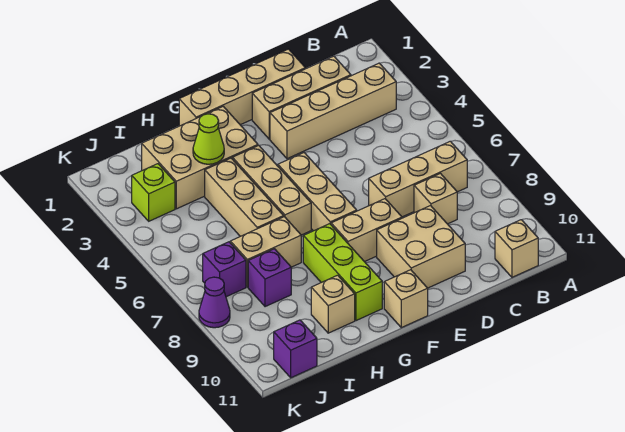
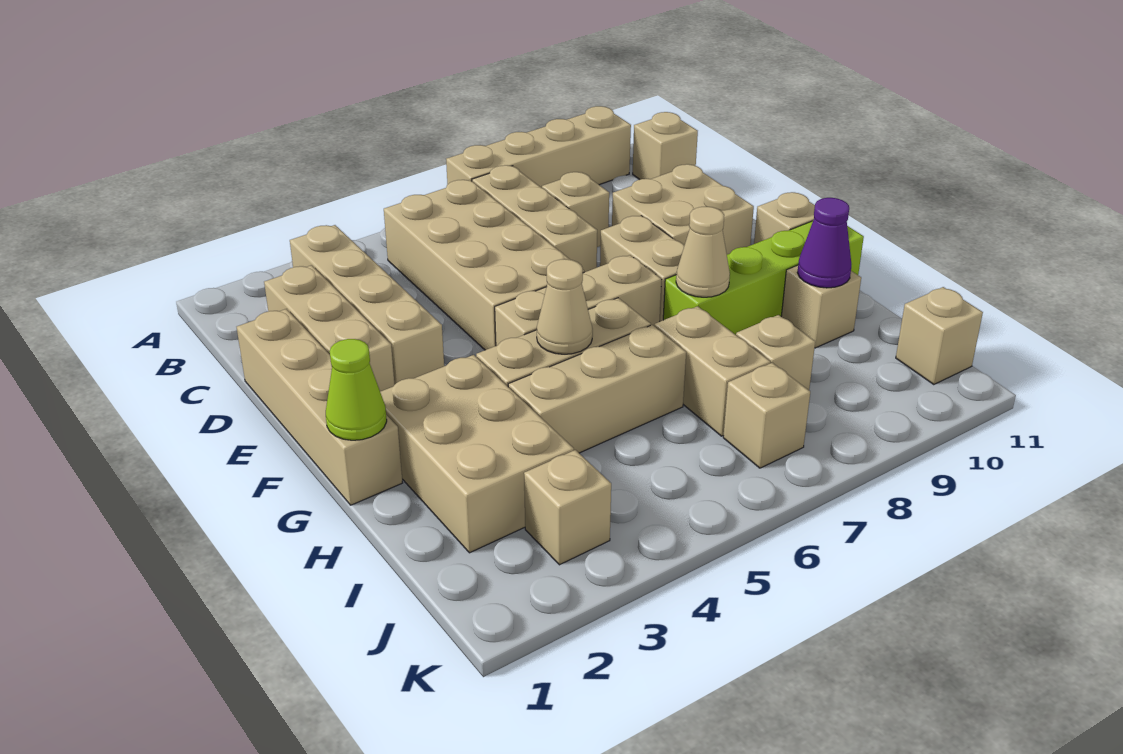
none -> tan brick A7:A10 level 1
none -> tan brick B5:E6 level 1
none -> tan cone G5 level 2
lime brick G8:G10 level 1 -> lime brick G8:G11 level 1
none -> tan cone G8 level 2
lime cone H3 level 2 -> lime cone G1 level 2
purple brick I8 level 1 -> tan brick I8 level 1
lime brick J3 level 1 -> tan brick J3 level 1
purple brick J7 level 1 -> tan brick J7 level 1
purple brick J11 level 1 -> tan brick J11 level 1
purple cone K8 level 1 -> purple cone H10 level 2

